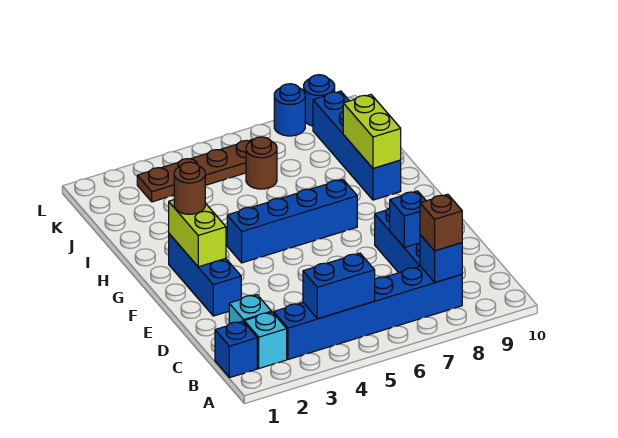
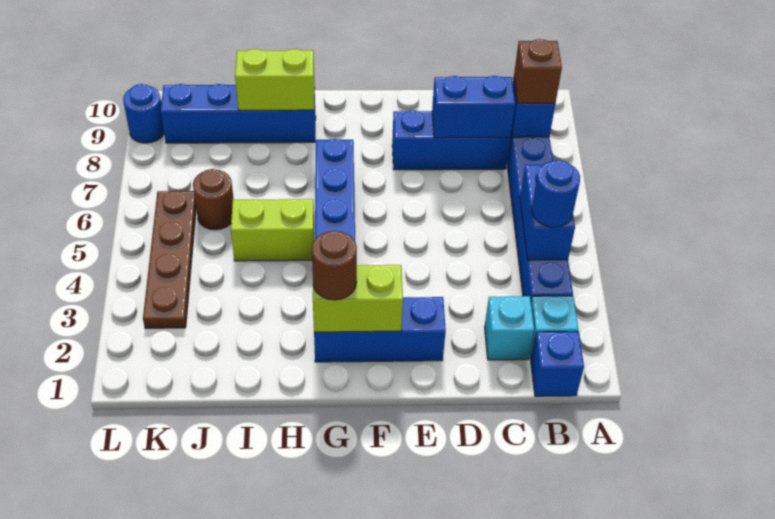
blue brick D8 level 2 -> blue brick C8:D8 level 2
none -> lime brick H5:I5 level 1
blue round brick L8 level 1 -> blue round brick B4 level 3

